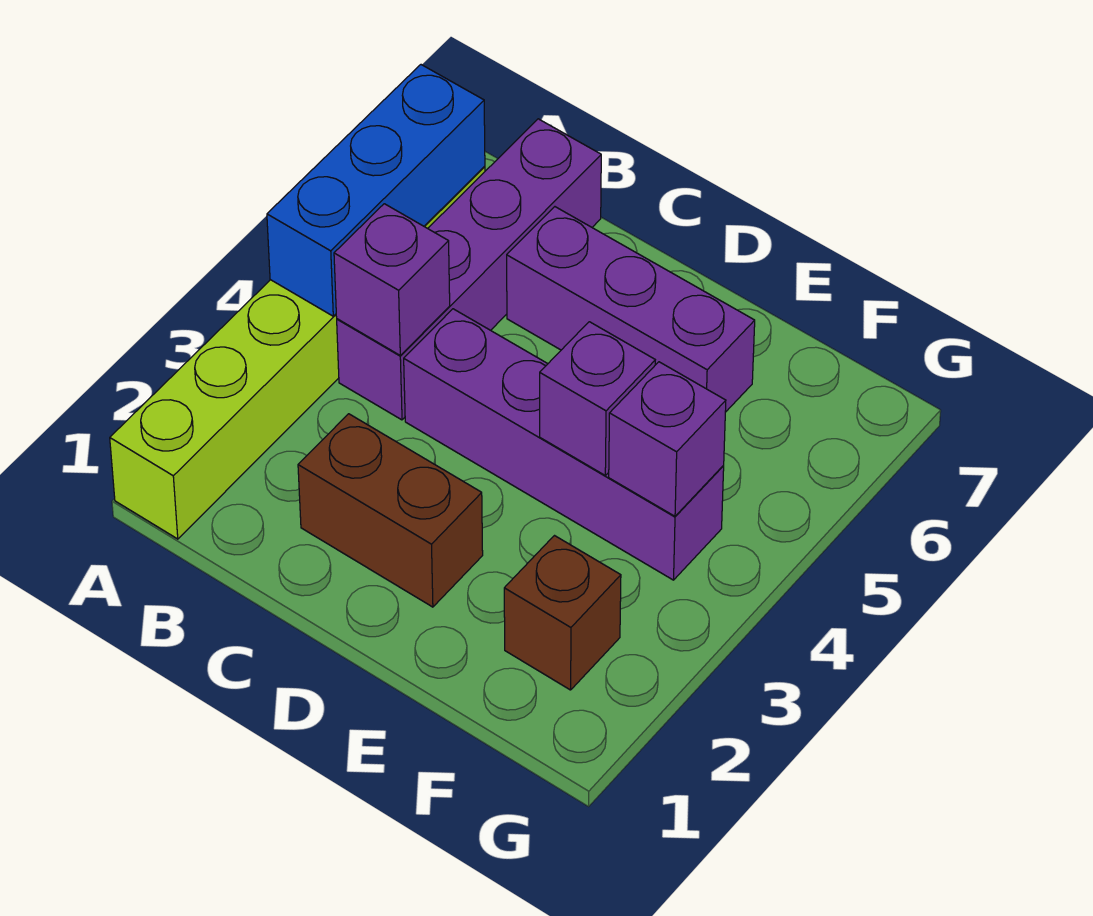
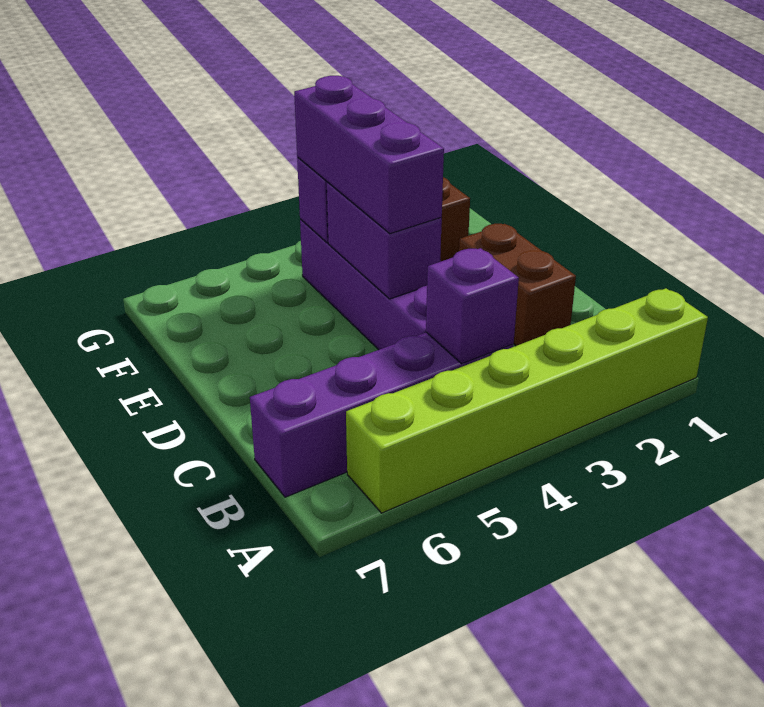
blue brick A4:A6 level 2 -> none
purple brick C6:E6 level 1 -> purple brick D4:F4 level 3
purple brick E4 level 2 -> purple brick D4:E4 level 2

